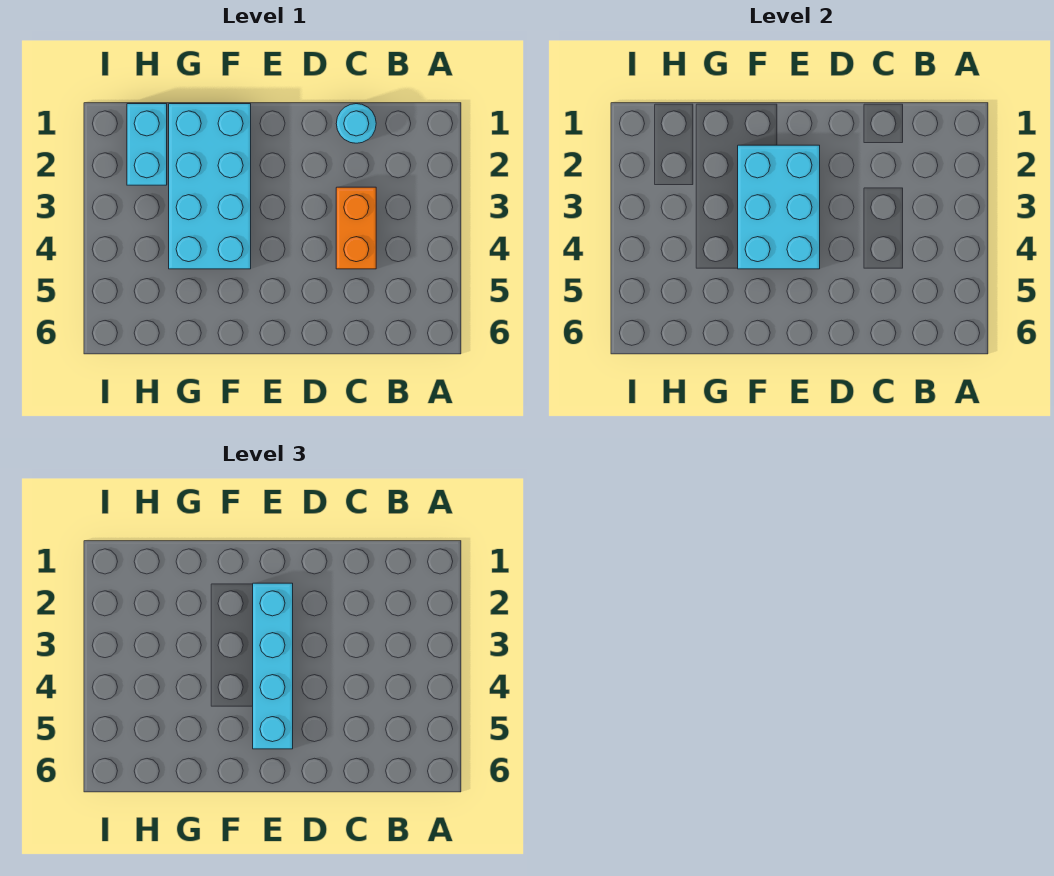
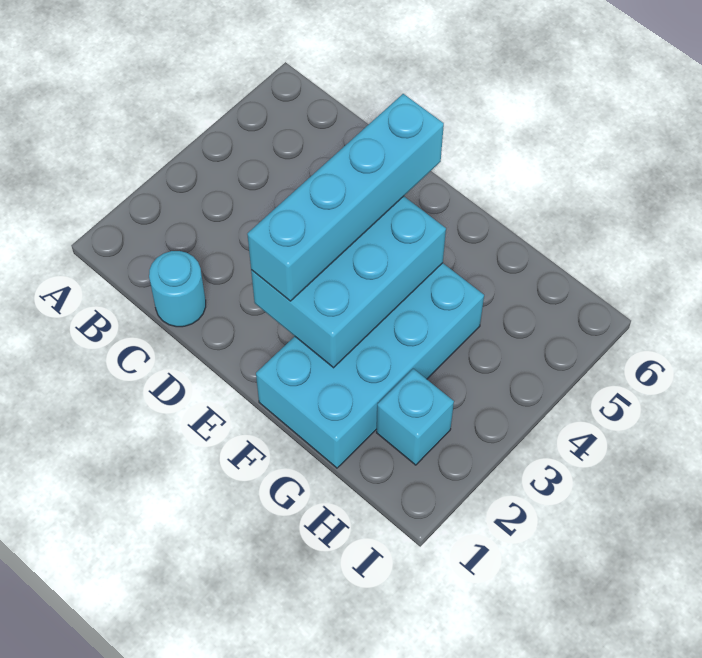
orange brick C3:C4 level 1 -> none
cyan brick H1:H2 level 1 -> cyan brick H2 level 1

